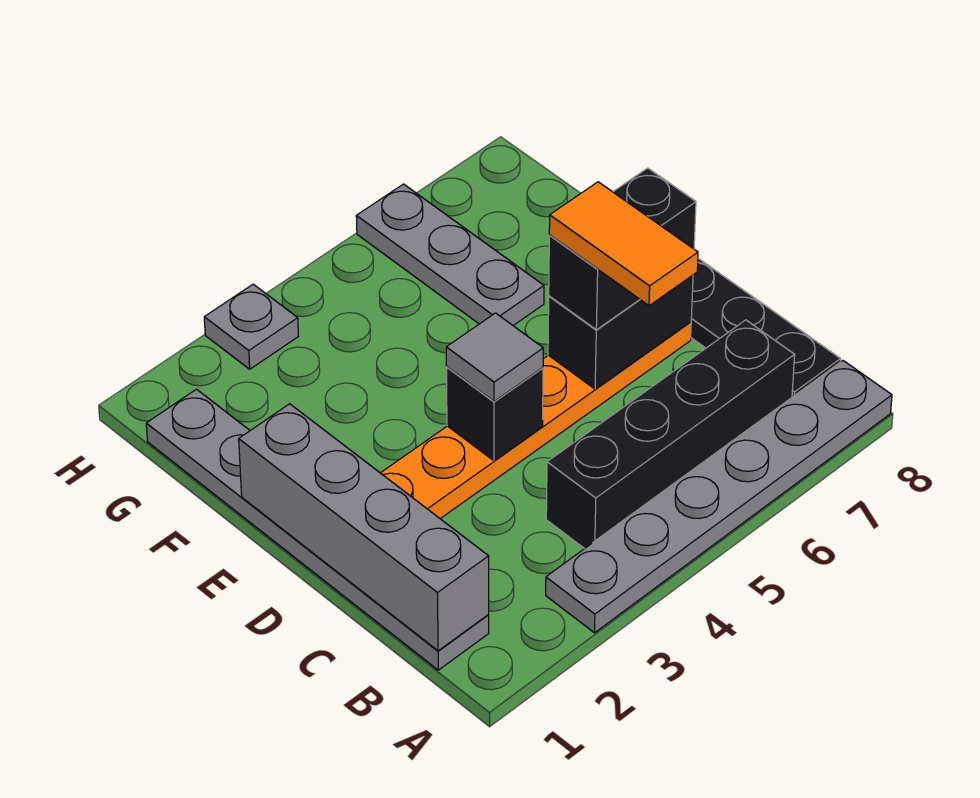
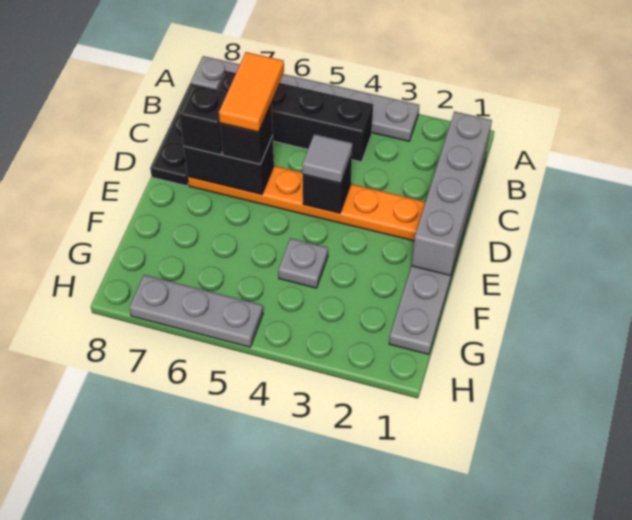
grey plate F6:H6 level 1 -> grey plate H5:H7 level 1
grey plate H3 level 1 -> grey plate F4 level 1

